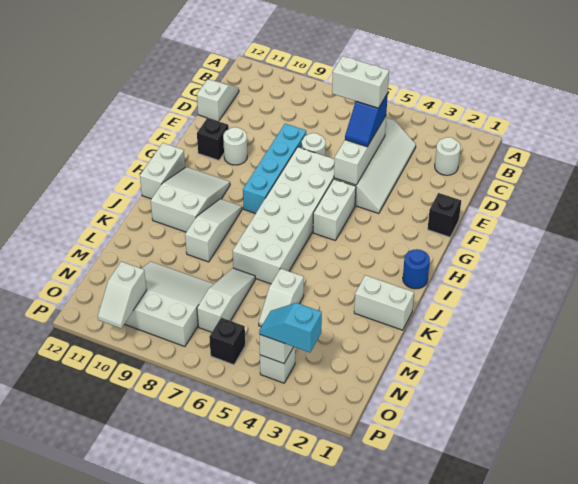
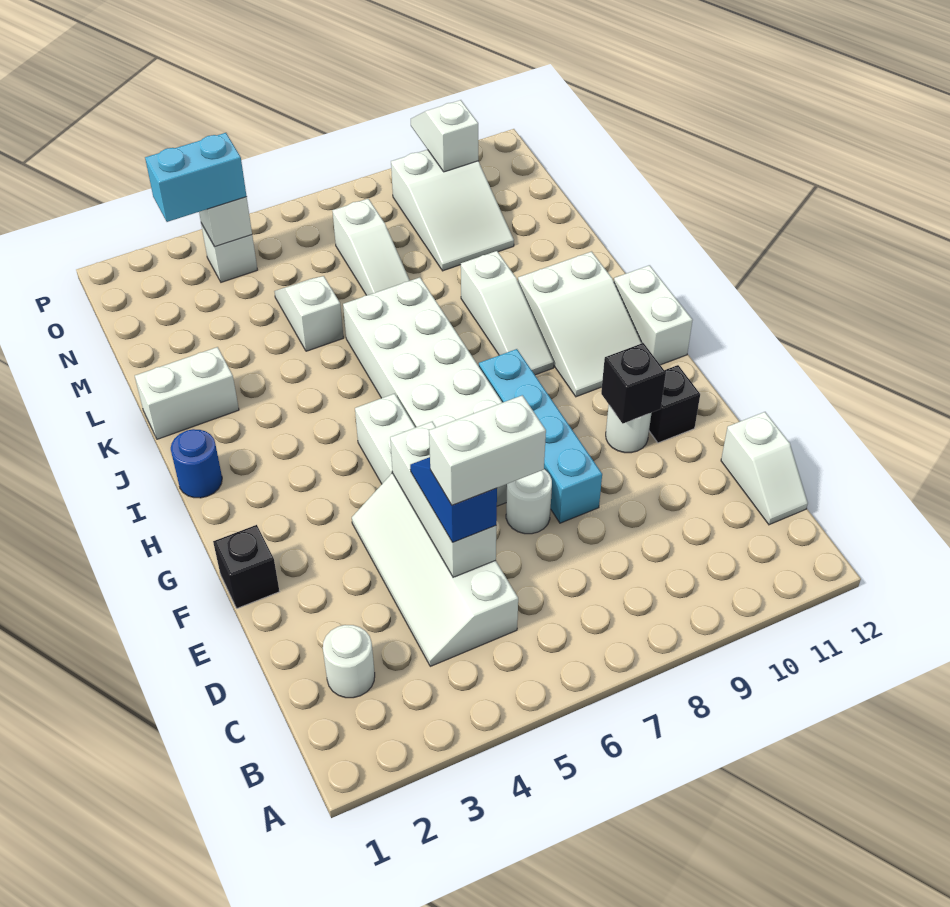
white slope M8:O10 level 1 top O -> white slope M9:O10 level 1 top O
cyan slope O3:O4 level 3 top 3 -> cyan brick O3:O4 level 3
black brick O6 level 1 -> black brick F10 level 2

